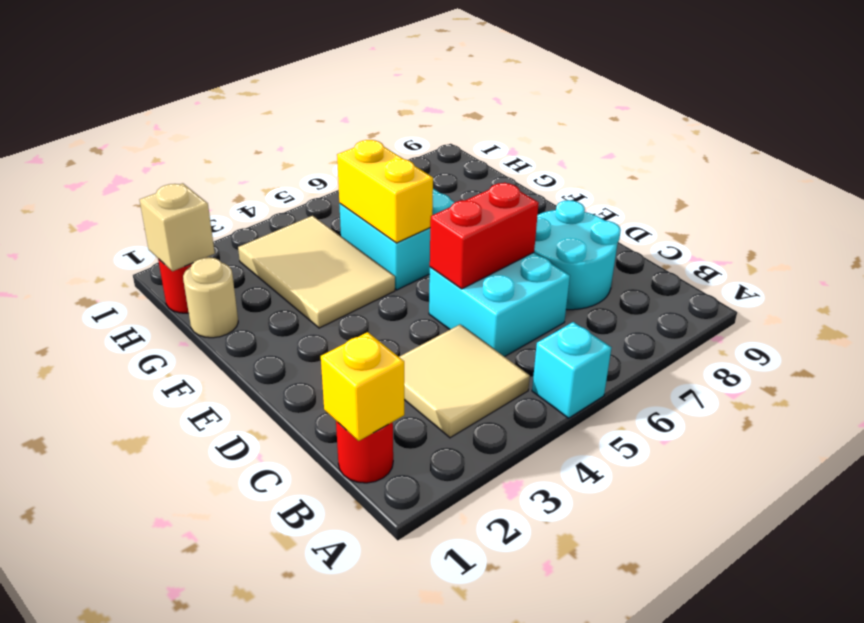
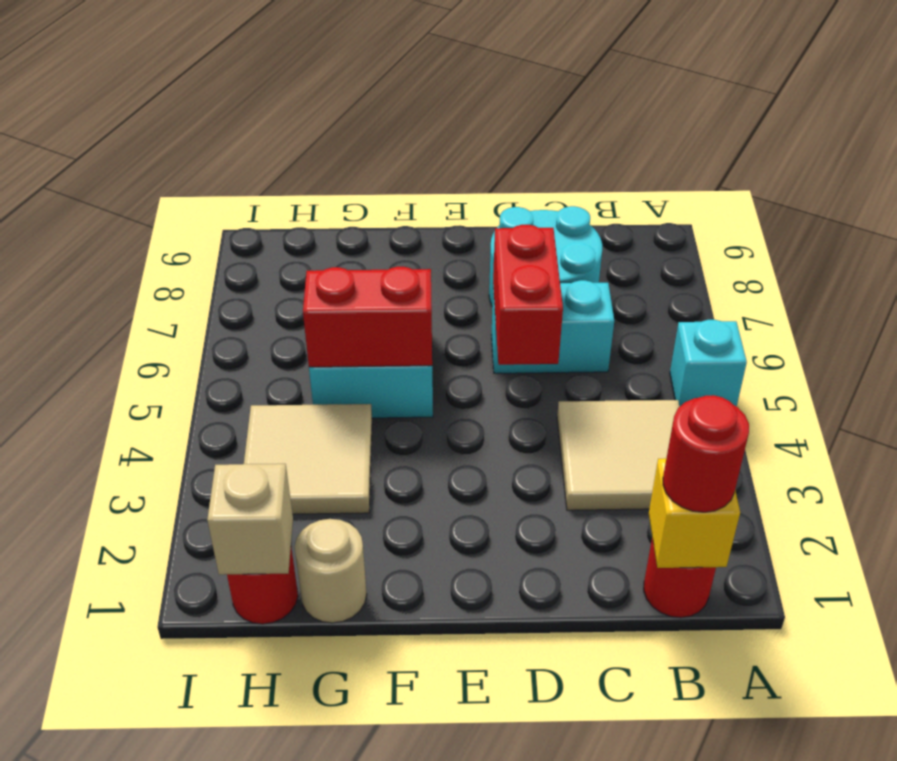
none -> red round brick B1 level 3
cyan brick C5:D6 level 1 -> cyan brick C6:D6 level 1
tan tile F3:H4 level 1 -> tan tile G3:H4 level 1
yellow brick F5:G5 level 2 -> red brick F5:G5 level 2

